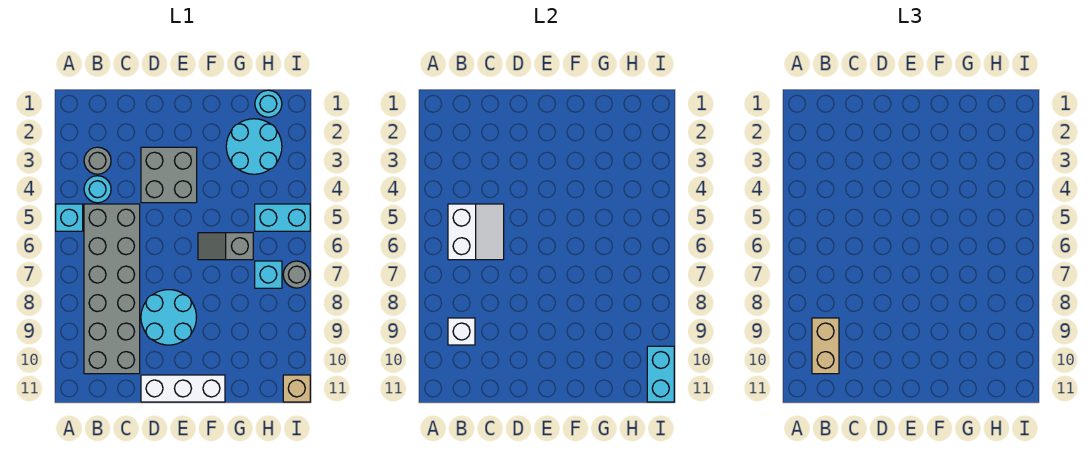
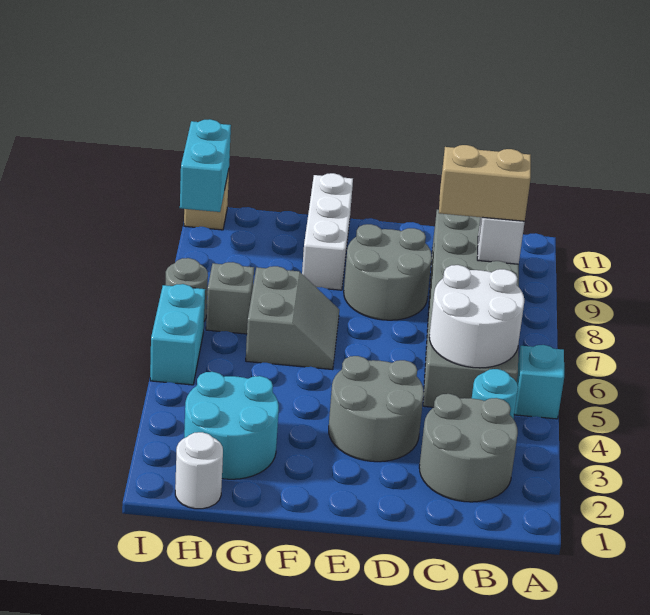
grey round brick B3 level 1 -> grey round brick B2:C3 level 1
white slope B5:C6 level 2 top B -> white round brick B5:C6 level 2
tan brick B9:B10 level 3 -> tan brick B9:C9 level 3
grey brick D3:E4 level 1 -> grey round brick D3:E4 level 1
cyan round brick D8:E9 level 1 -> grey round brick D8:E9 level 1
white brick D11:F11 level 1 -> white brick F9:F11 level 1
grey slope F6:G6 level 1 top G -> grey slope F6:G7 level 1 top G
cyan round brick H1 level 1 -> white round brick H1 level 1
cyan brick H5:I5 level 1 -> cyan brick I5:I6 level 1
cyan brick H7 level 1 -> grey brick H7 level 1

